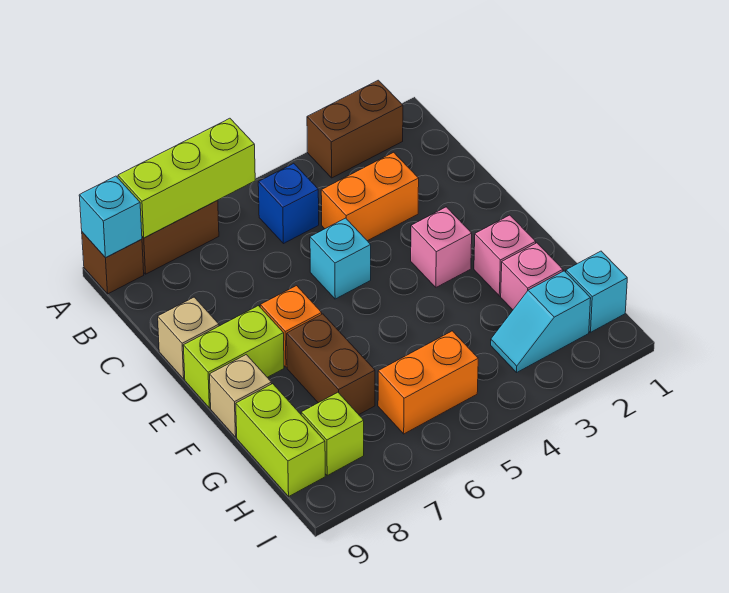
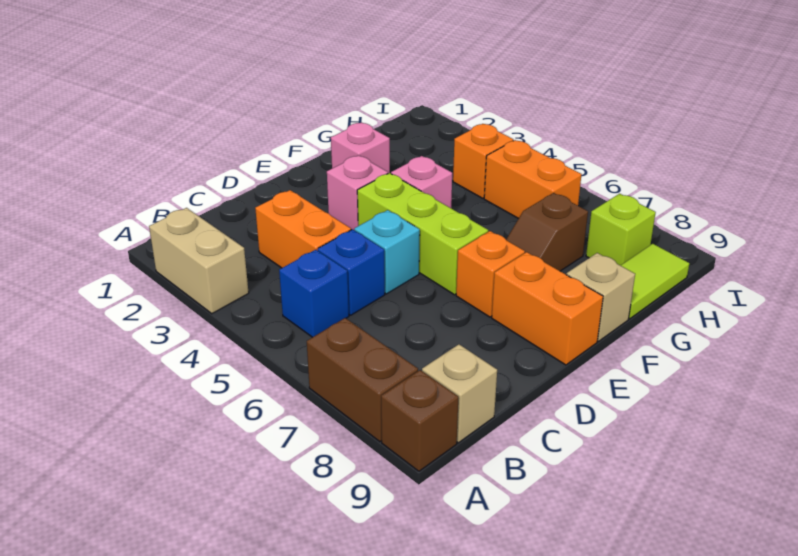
brown brick A2:A3 level 1 -> tan brick A2:A3 level 1
lime brick A6:A8 level 2 -> lime brick E4:E6 level 1
cyan brick A9 level 2 -> none
none -> blue brick C5 level 1
tan brick D9 level 1 -> tan brick B9 level 1
lime brick E8:E9 level 1 -> orange brick E8:E9 level 1
brown brick F7:G7 level 1 -> brown slope F7:G7 level 1 top G
pink brick G2 level 1 -> pink brick F4 level 1
lime brick G9:H9 level 1 -> lime tile G9:H9 level 1
cyan brick H1 level 1 -> none
cyan slope H2:H3 level 1 top 2 -> none
none -> orange brick H4 level 1

